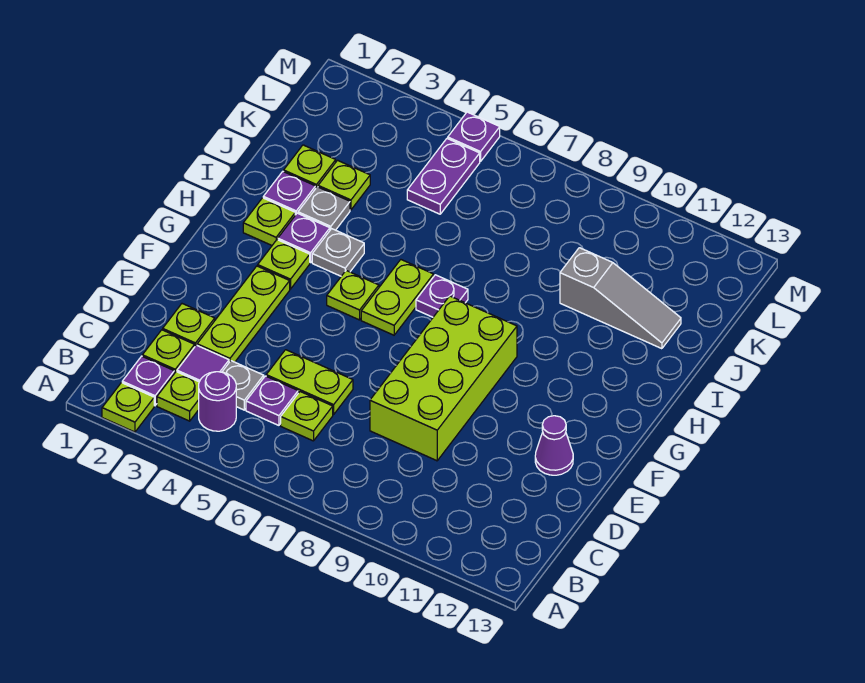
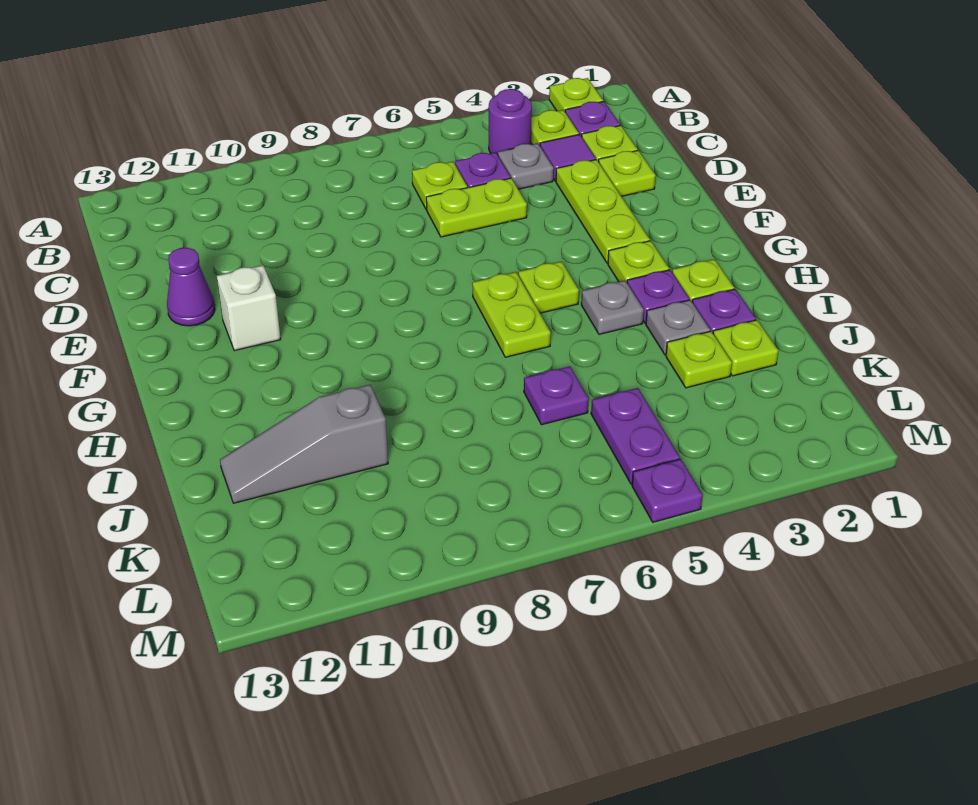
lime brick D8:G9 level 1 -> none
none -> white brick F11 level 1
purple plate H7 level 1 -> purple plate J6 level 1

